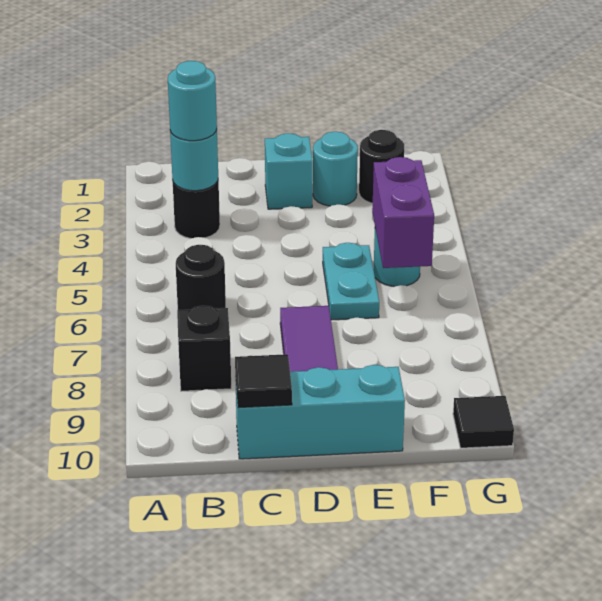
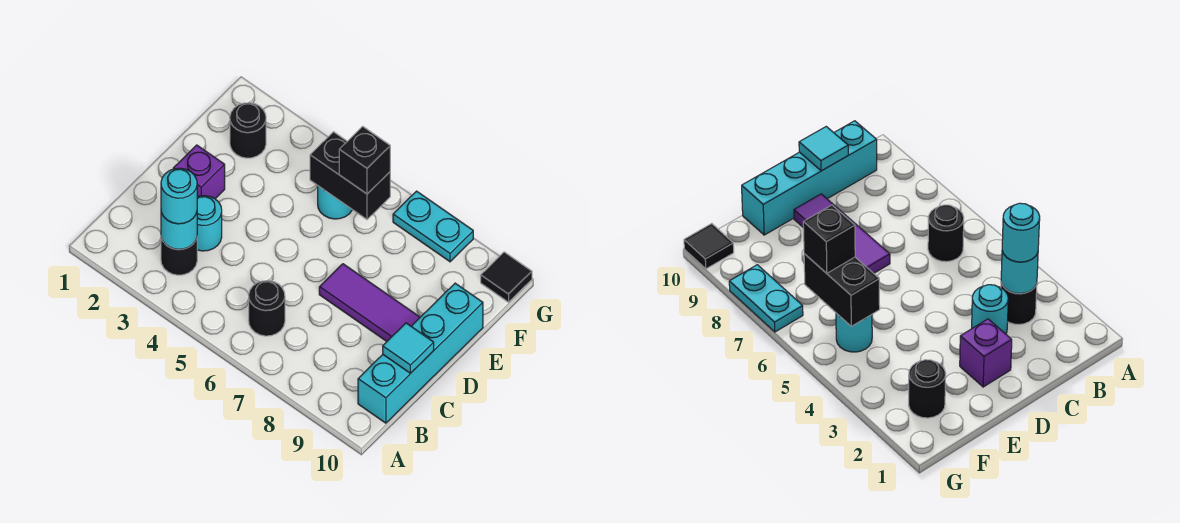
black brick B8 level 1 -> black brick F6 level 3
cyan brick C10:E10 level 1 -> cyan brick B10:E10 level 1
black tile C10 level 2 -> cyan tile C10 level 2
cyan brick D2 level 1 -> purple brick D2 level 1
cyan round brick E2 level 1 -> cyan round brick C3 level 1
cyan plate E5:E6 level 1 -> cyan plate G7:G8 level 1
purple brick F5:F6 level 2 -> black brick F5:F6 level 2

